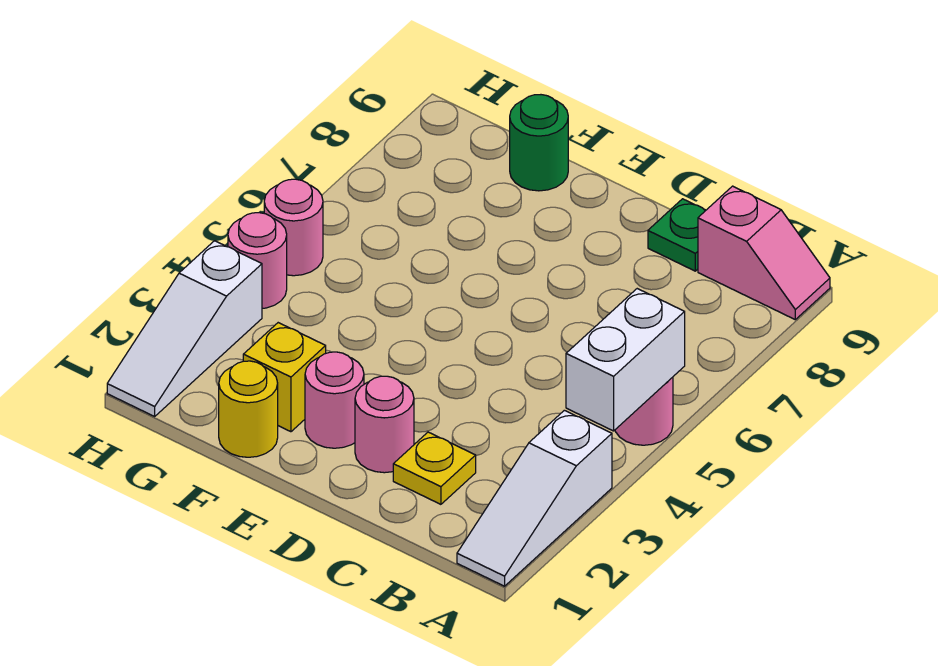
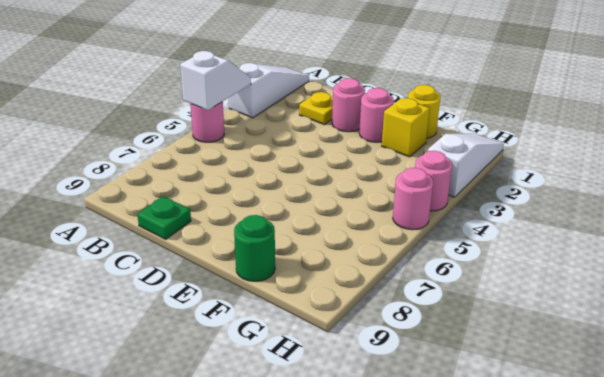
white brick A4:A5 level 2 -> white slope A4:A5 level 2 top 5
pink slope A9:B9 level 1 top B -> none

